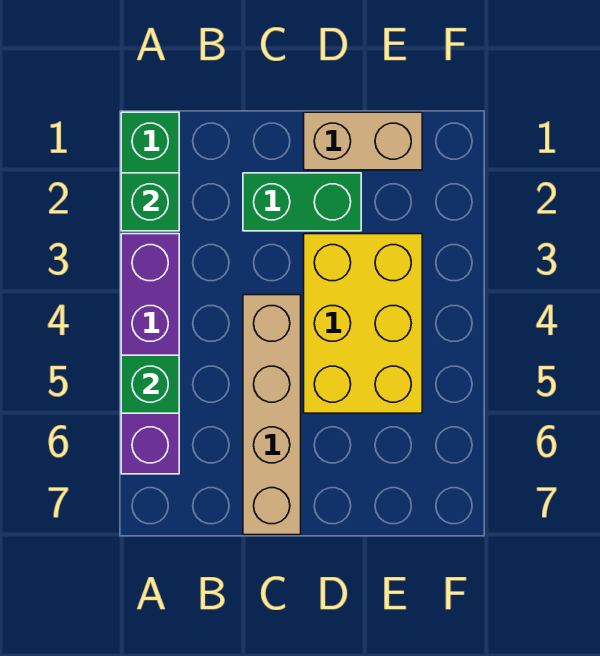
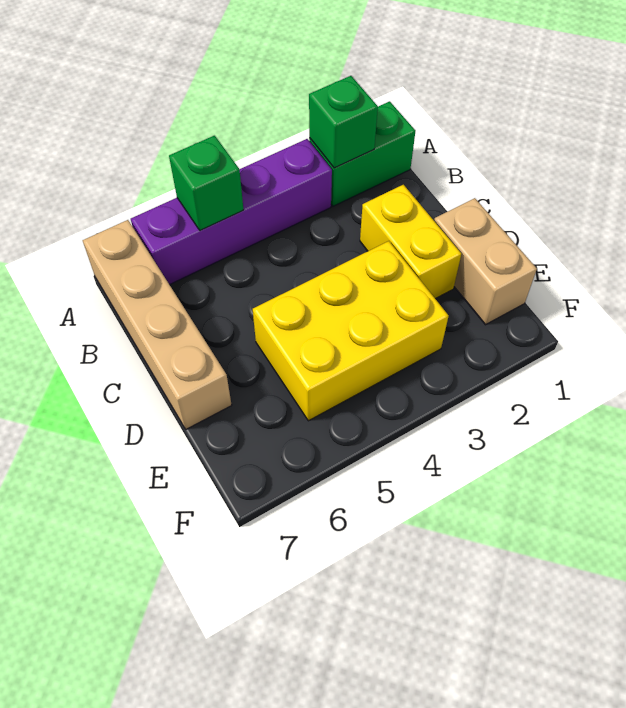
green brick C2:D2 level 1 -> yellow brick C2:D2 level 1
tan brick C4:C7 level 1 -> tan brick A7:D7 level 1

